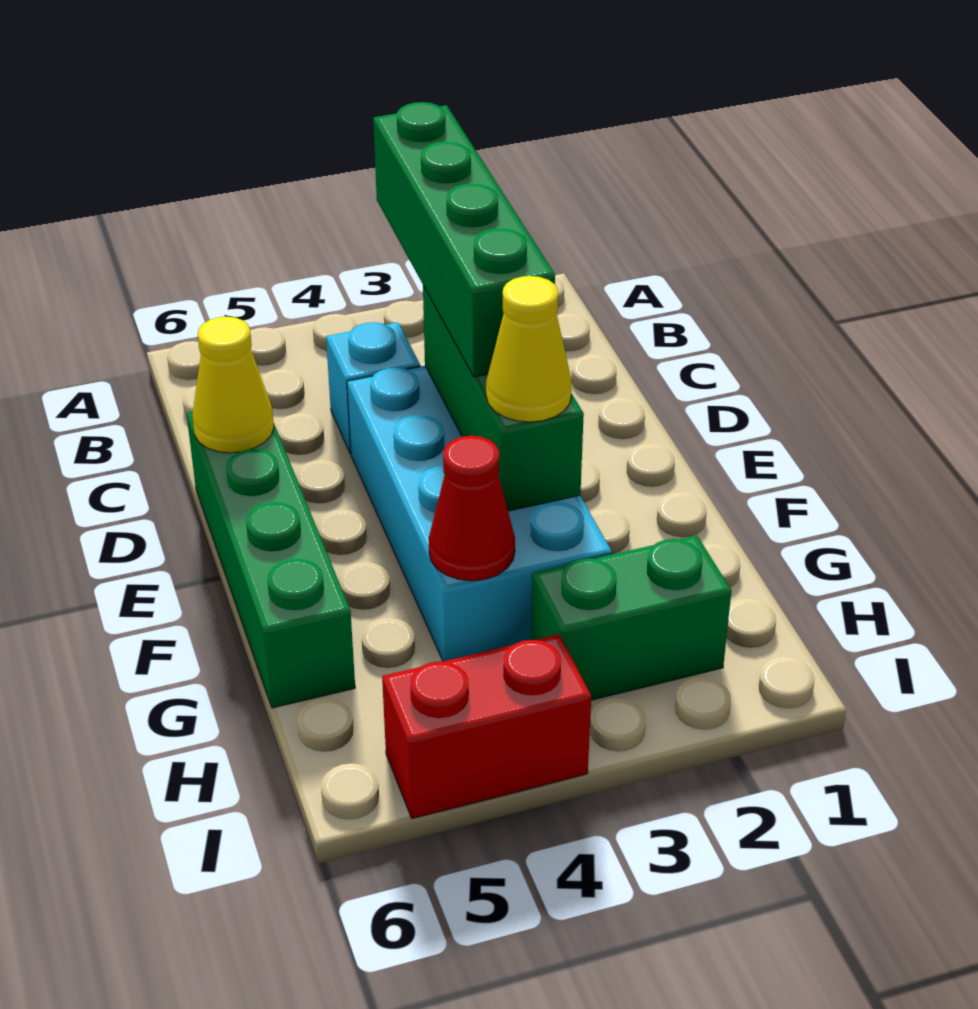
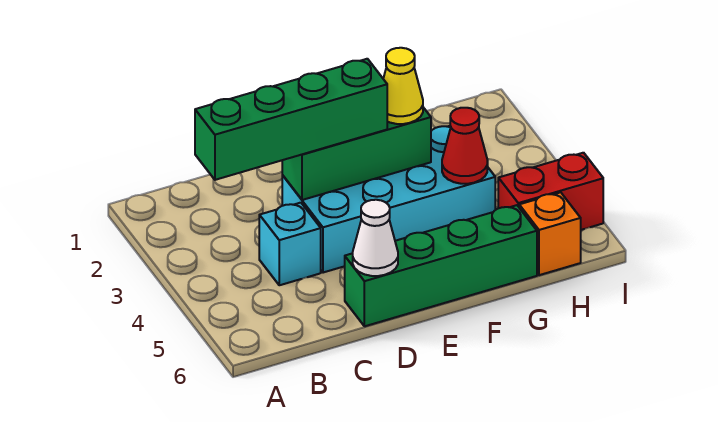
yellow cone D6 level 2 -> white cone D6 level 2
green brick H2:H3 level 1 -> none
none -> orange brick H6 level 1
red brick I4:I5 level 1 -> red brick H5:I5 level 1

